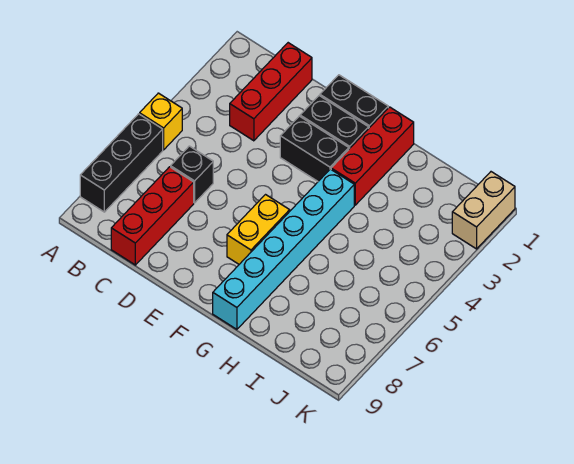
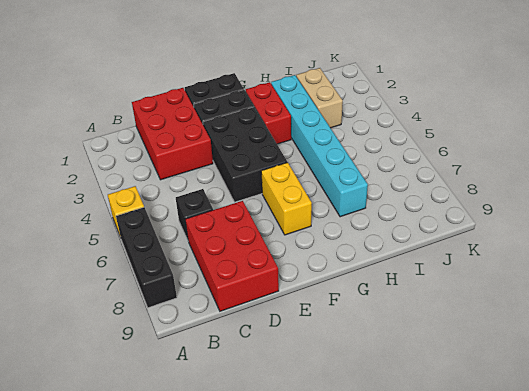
red brick C1:C3 level 1 -> red brick C1:D3 level 1
red brick C7:C9 level 1 -> red brick C7:D9 level 1
black brick E3:F3 level 1 -> black brick E3:F5 level 1
red brick G1:G3 level 1 -> red brick G2:G3 level 1
cyan brick G4:G9 level 1 -> cyan brick H2:H7 level 1
tan brick K1:K2 level 1 -> tan brick I2:I3 level 1

